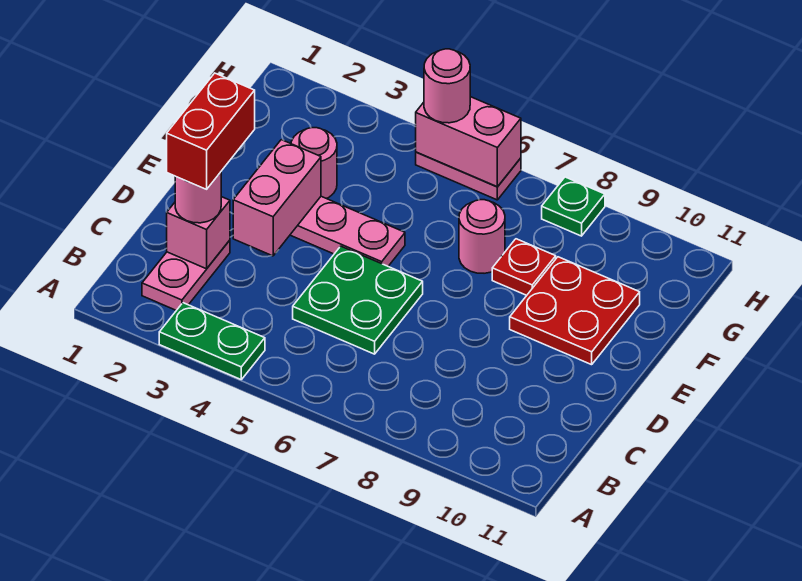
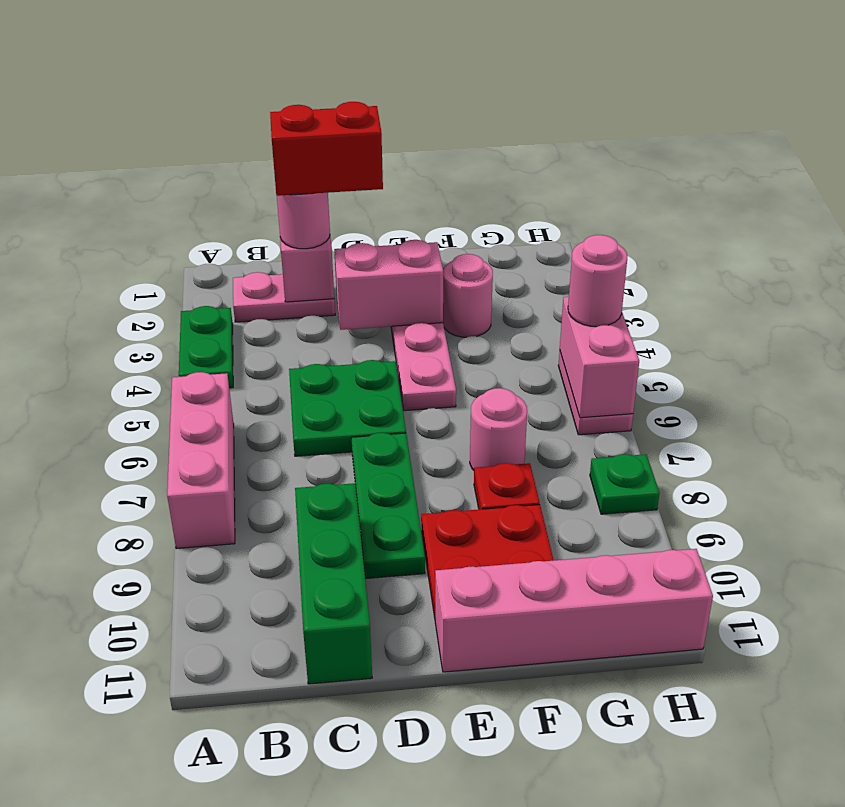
none -> pink brick A6:A8 level 1
none -> green brick C9:C11 level 1
none -> green plate D7:D9 level 1
none -> pink brick E11:H11 level 1

